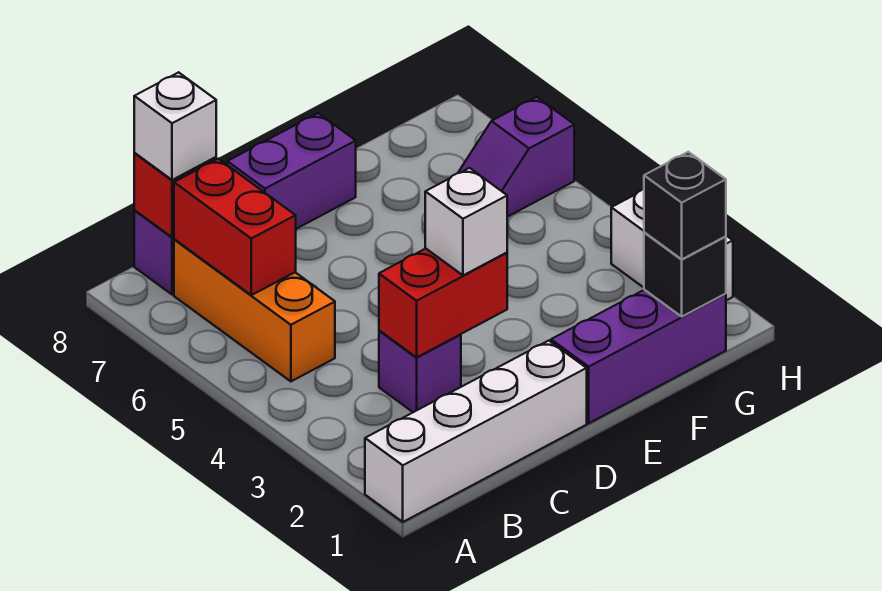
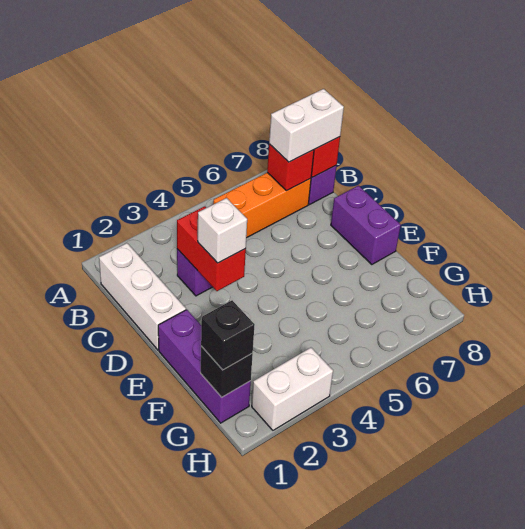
white brick A1:D1 level 1 -> white brick B1:D1 level 1
red brick B6:B7 level 2 -> red brick B7 level 2
white brick B8 level 3 -> white brick B7:B8 level 3
purple slope G6:H6 level 1 top H -> none

